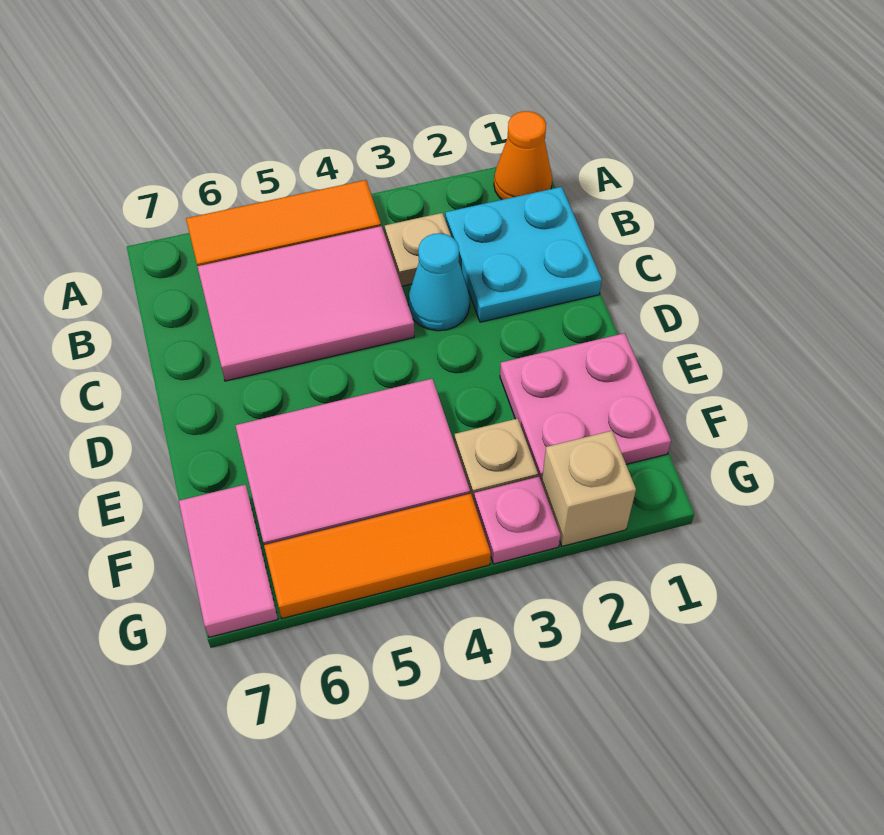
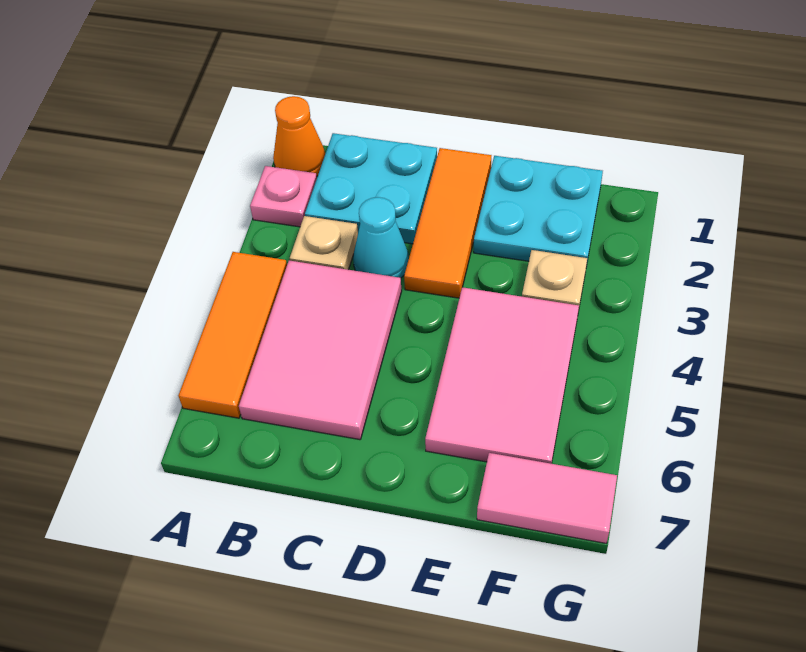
pink plate E1:F2 level 1 -> cyan plate E1:F2 level 1
tan brick G2 level 1 -> none
pink plate G3 level 1 -> pink plate A2 level 1
orange tile G4:G6 level 1 -> orange tile D1:D3 level 1

